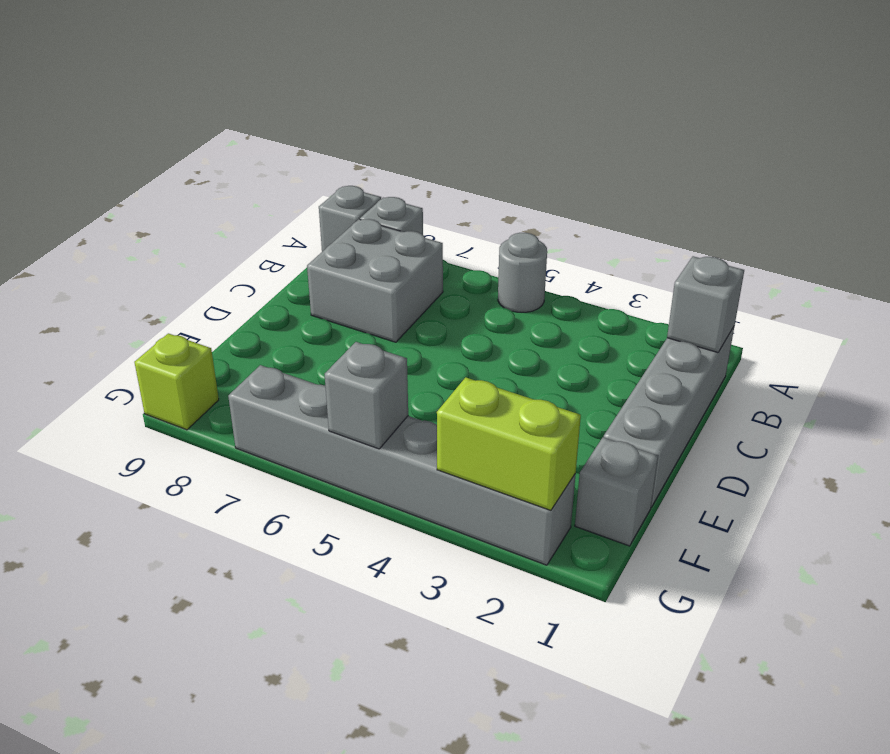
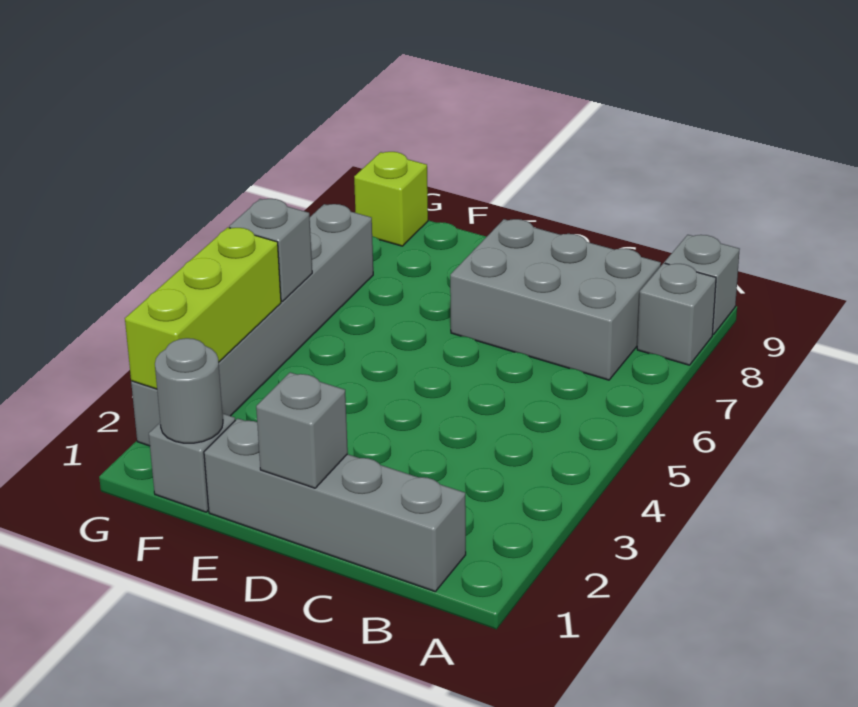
grey round brick A5 level 1 -> grey round brick F1 level 2
grey brick B1 level 2 -> grey brick D1 level 2
grey brick B7:C8 level 1 -> grey brick B7:D8 level 1
lime brick G2:G3 level 2 -> lime brick G2:G4 level 2

